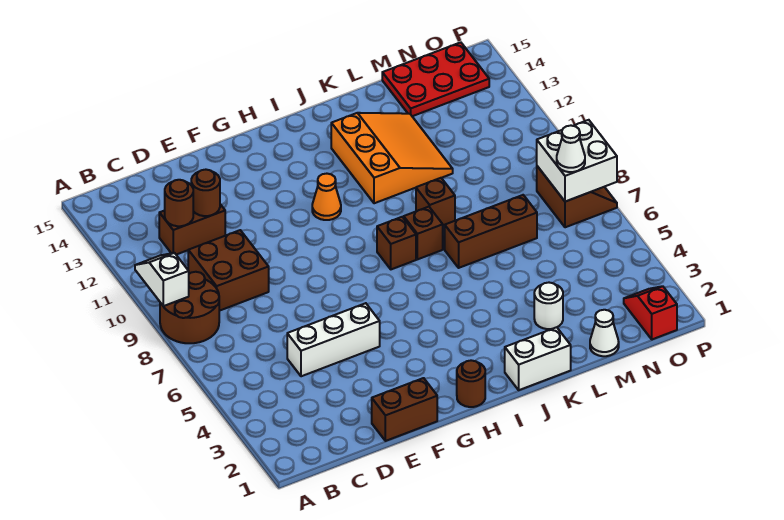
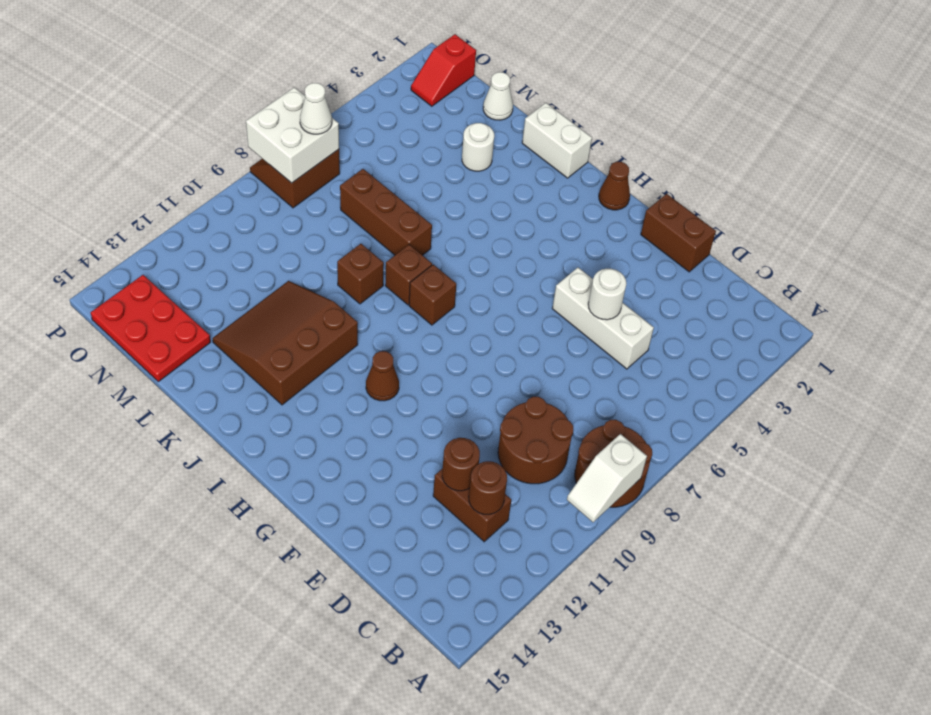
brown brick C9:D10 level 1 -> brown round brick C9:D10 level 1
none -> white round brick E5 level 2
brown round brick H1 level 1 -> brown cone H1 level 1
orange cone H11 level 1 -> brown cone H11 level 1
orange slope J11:L13 level 1 top J -> brown slope J11:L13 level 1 top J

